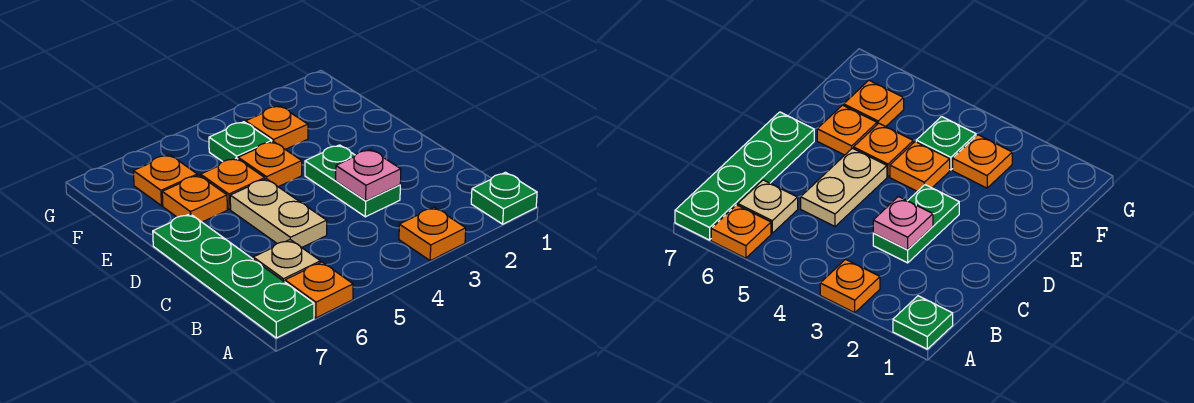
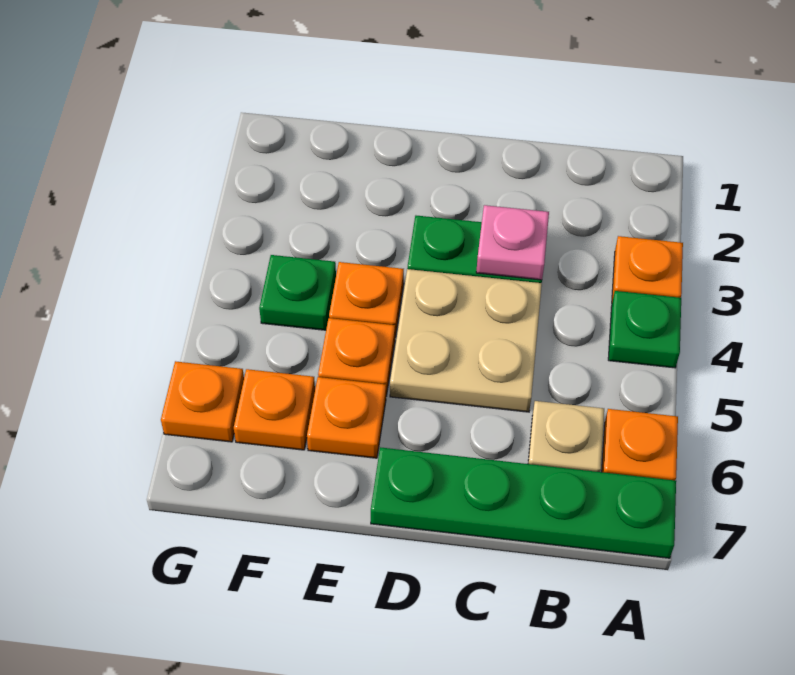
green plate A1 level 1 -> green plate A4 level 1
tan plate C5:D5 level 1 -> tan plate C4:D5 level 1
orange plate F3 level 1 -> orange plate G6 level 1

